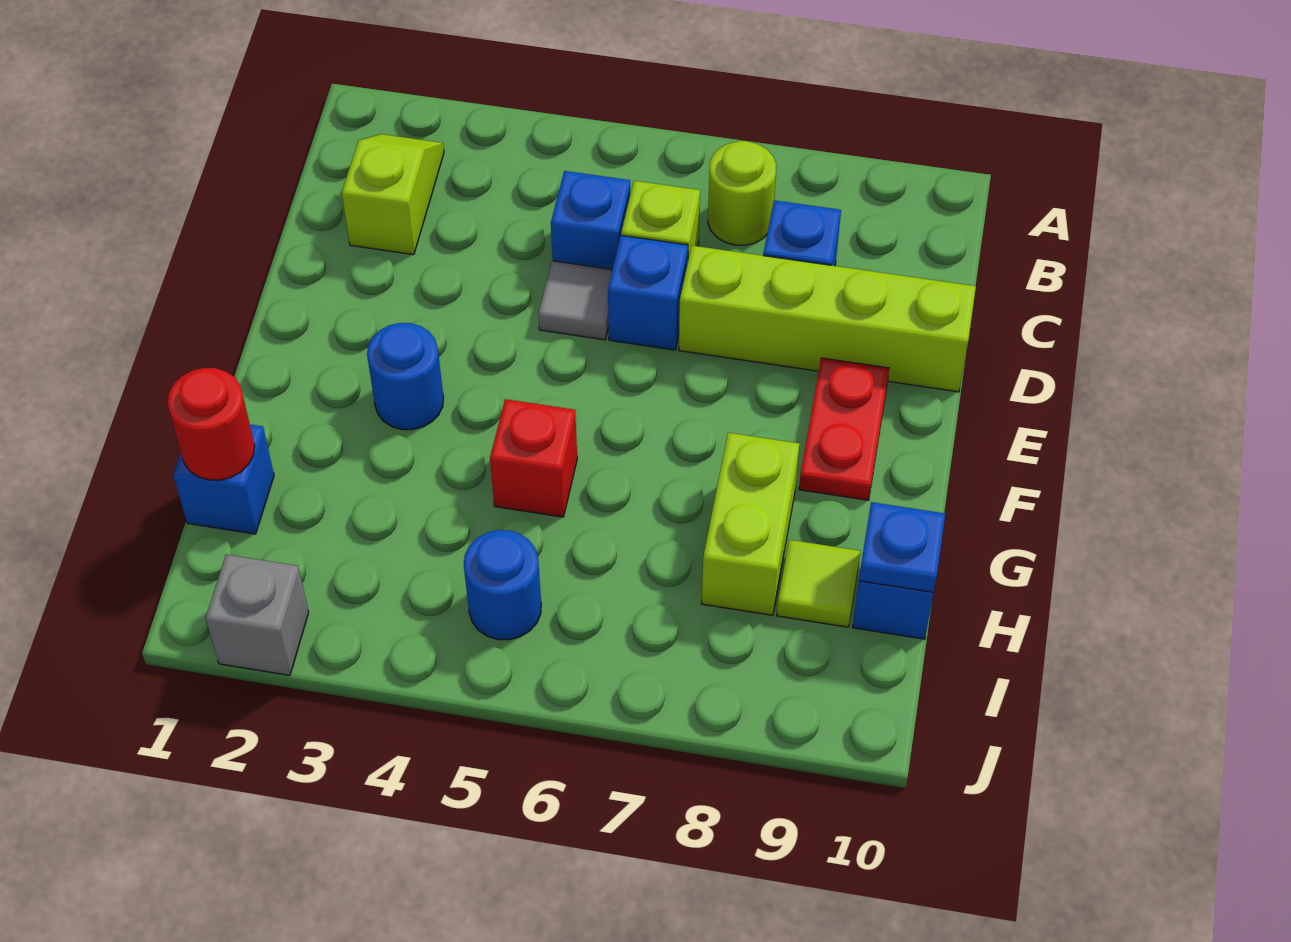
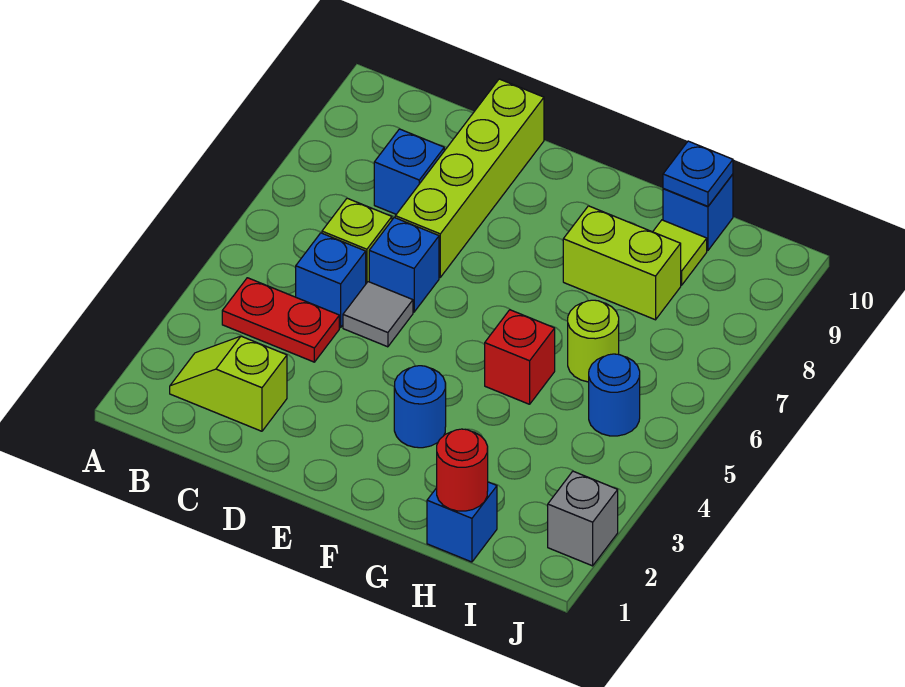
lime round brick B7 level 1 -> lime round brick H6 level 1
red plate E9:F9 level 1 -> red plate B4:C4 level 1

